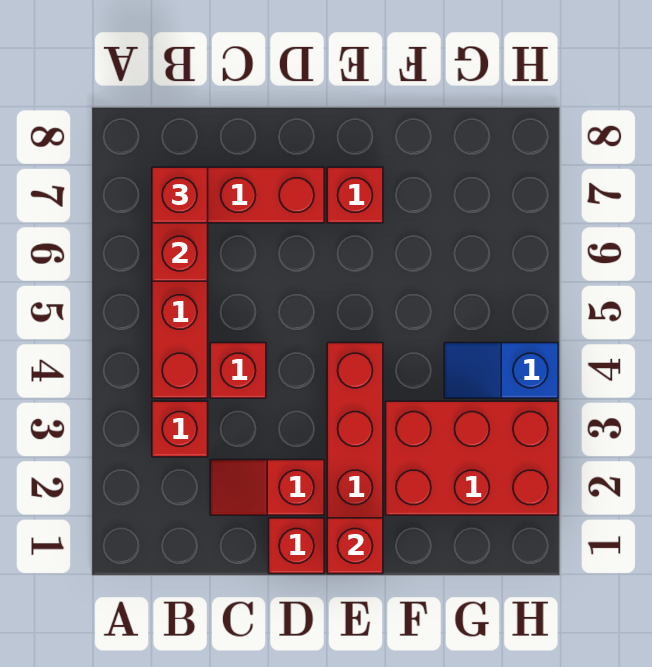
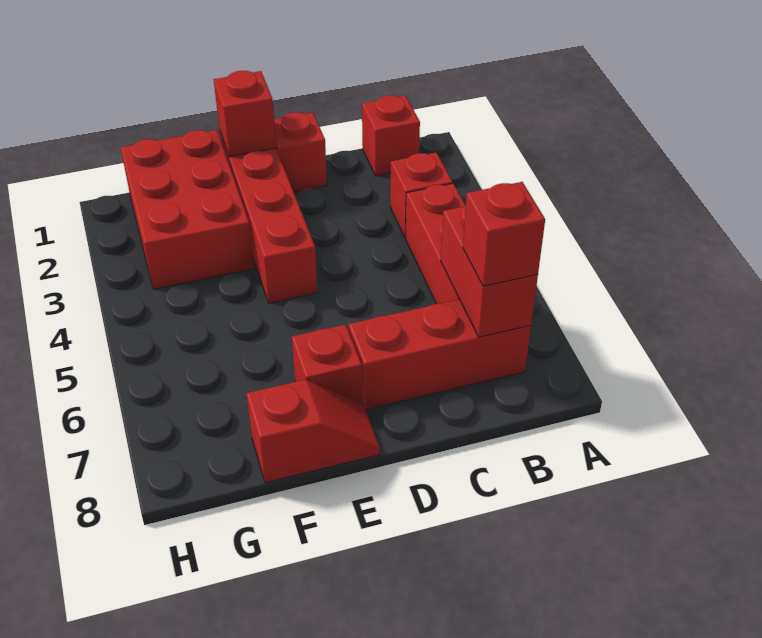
red slope C2:D2 level 1 top D -> red slope E8:F8 level 1 top F
red brick C4 level 1 -> red brick B1 level 1
red brick F2:H3 level 1 -> red brick F1:G3 level 1
blue slope G4:H4 level 1 top H -> none

